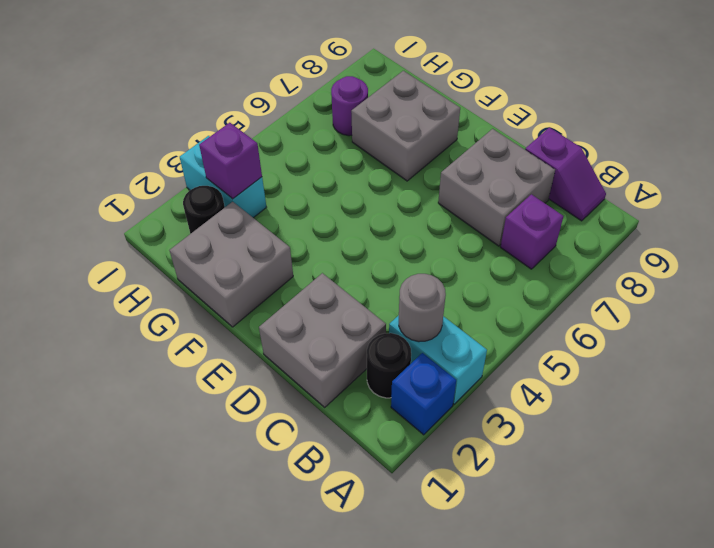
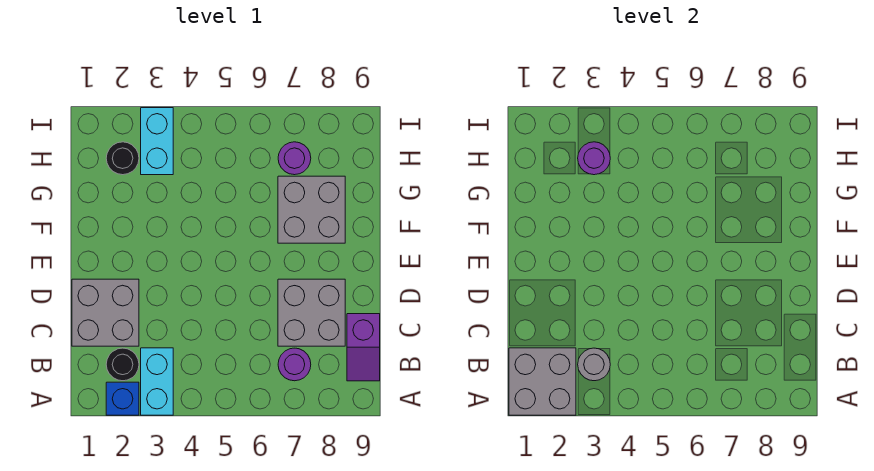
purple brick B7 level 1 -> purple round brick B7 level 1
grey brick F1:G2 level 1 -> grey brick A1:B2 level 2
purple brick H3 level 2 -> purple round brick H3 level 2

